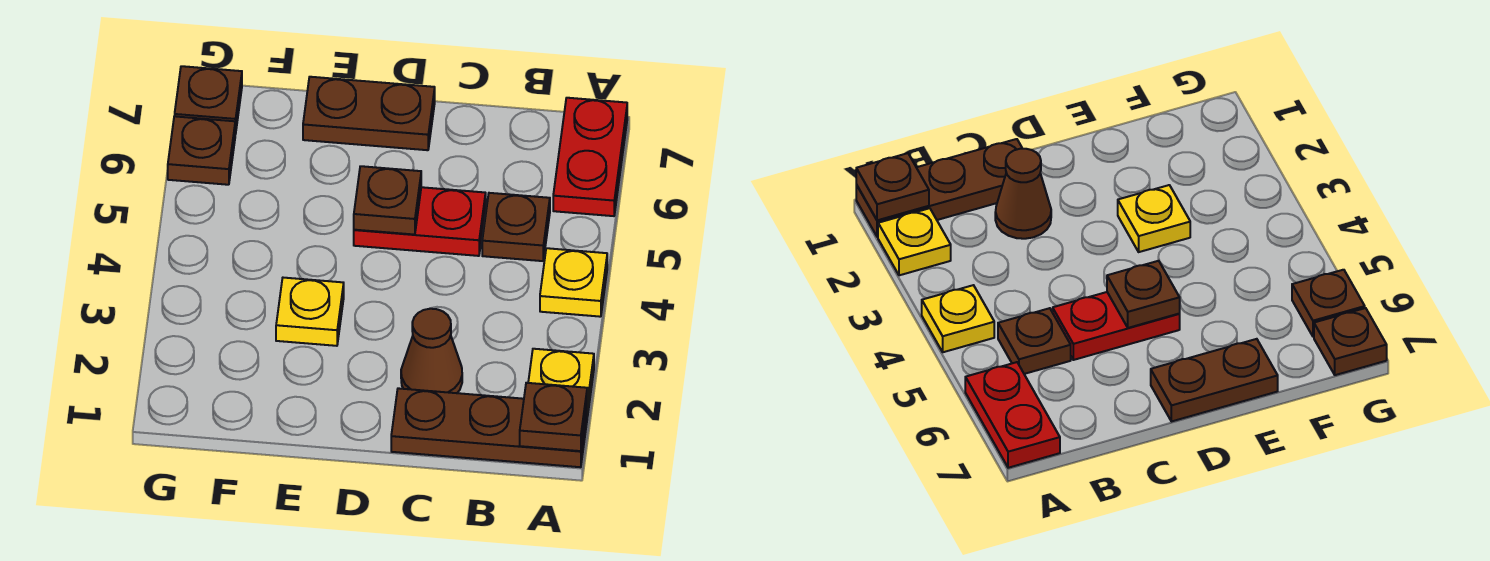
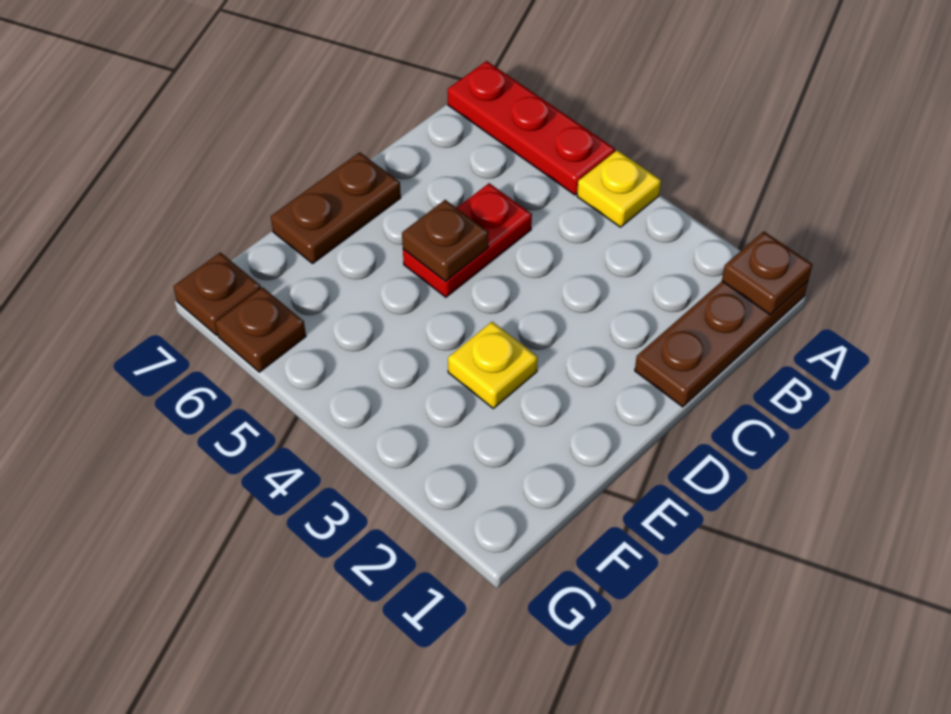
yellow plate A2 level 1 -> none
red plate A6:A7 level 1 -> red plate A5:A7 level 1
brown plate B5 level 1 -> none
brown cone C2 level 1 -> none

